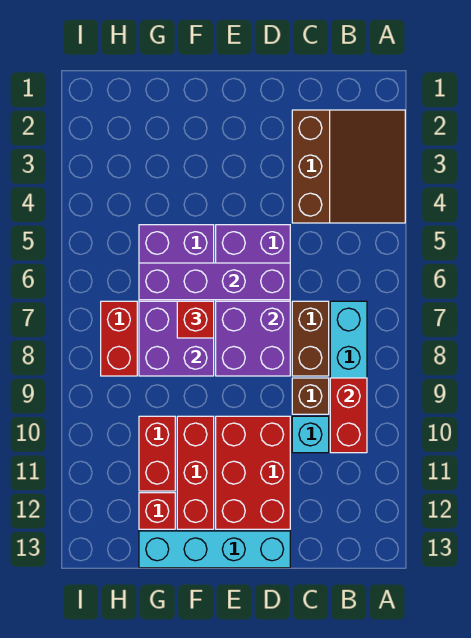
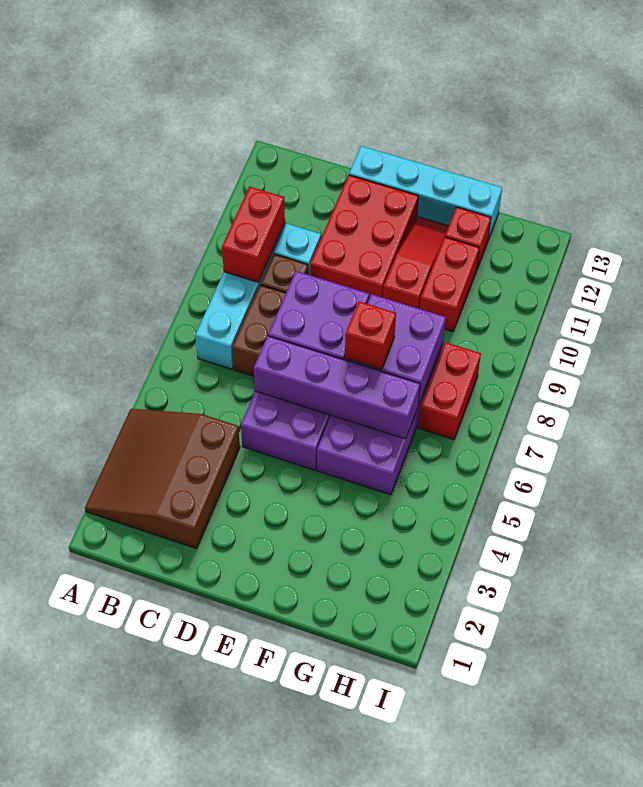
red brick F10:F12 level 1 -> red slope F10:F12 level 1 top 10

